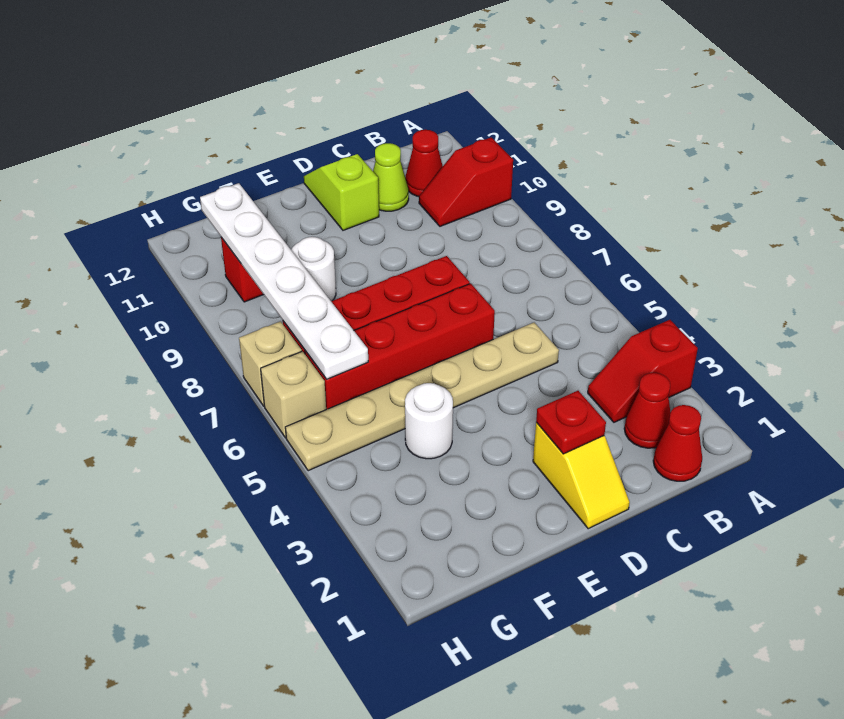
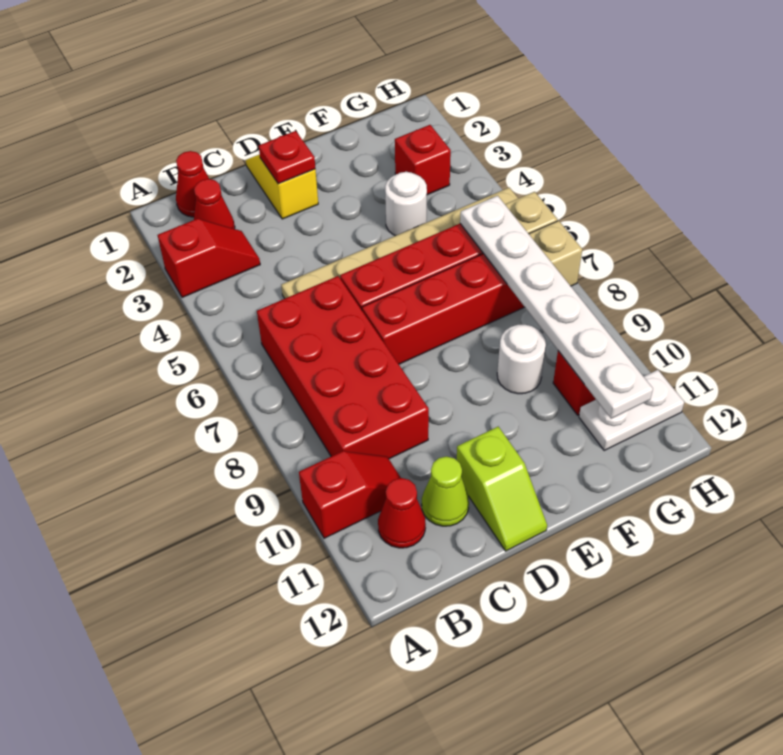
none -> red brick B6:C9 level 1
none -> red brick G3 level 1
none -> white plate G11:H11 level 1

